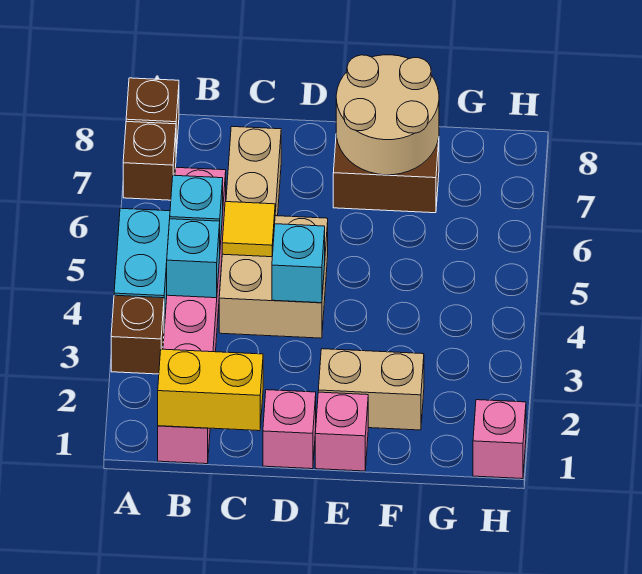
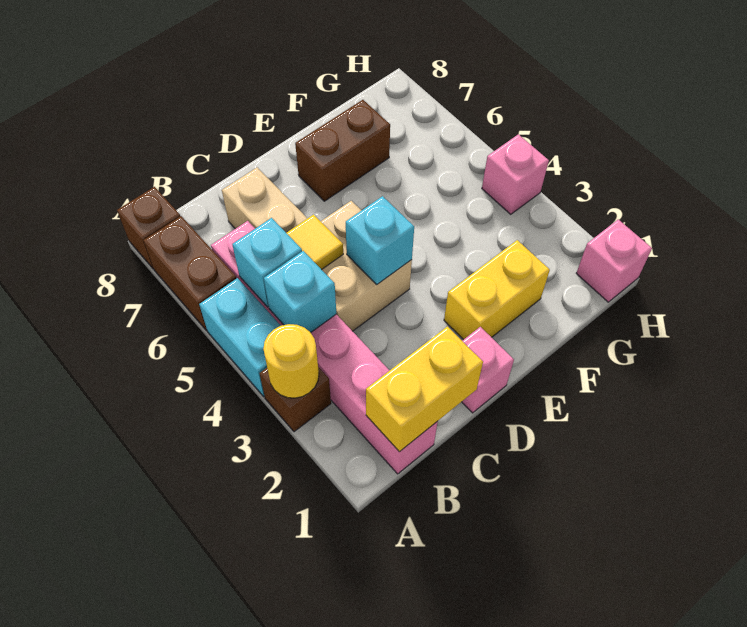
none -> yellow round brick A3 level 2
brown brick A7 level 1 -> brown brick A6:A7 level 1
pink brick E1 level 1 -> pink brick H4 level 1
tan brick E2:F2 level 1 -> yellow brick E2:F2 level 1
tan round brick E7:F8 level 2 -> none

